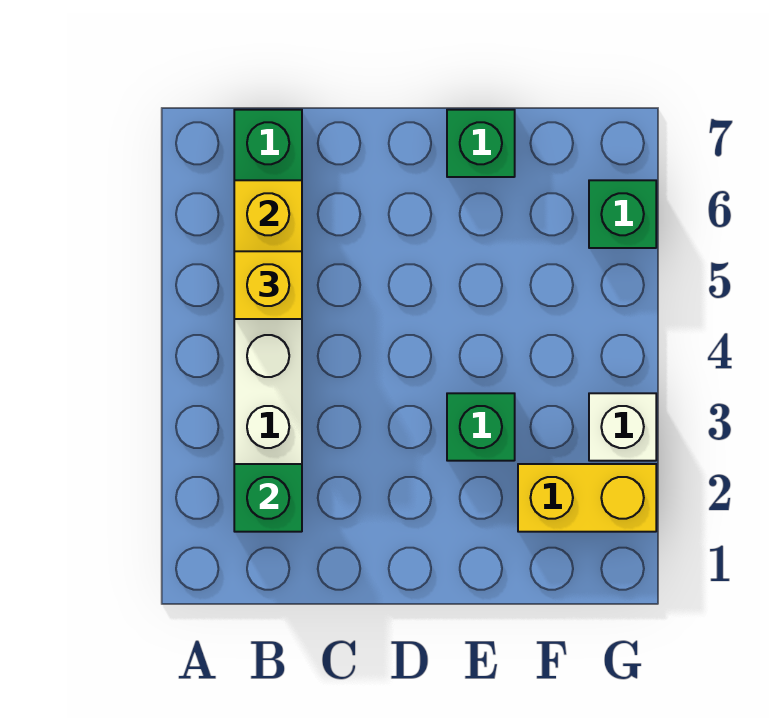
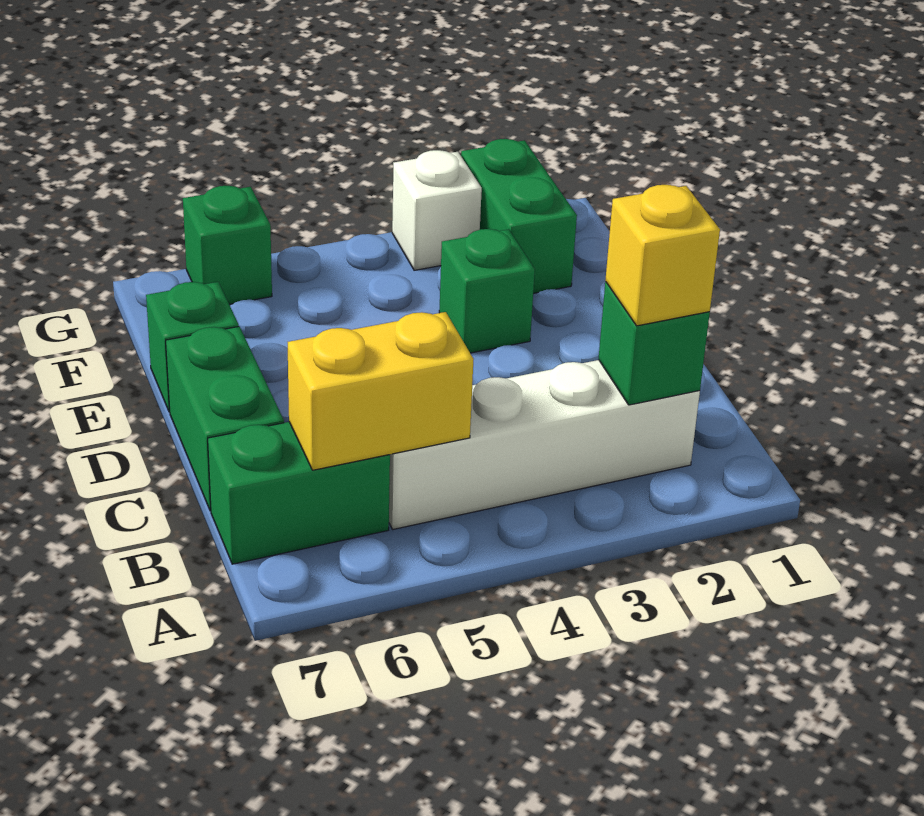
yellow brick B5 level 3 -> yellow brick B2 level 3
none -> green brick C7:D7 level 1
yellow brick F2:G2 level 1 -> green brick F2:G2 level 1

